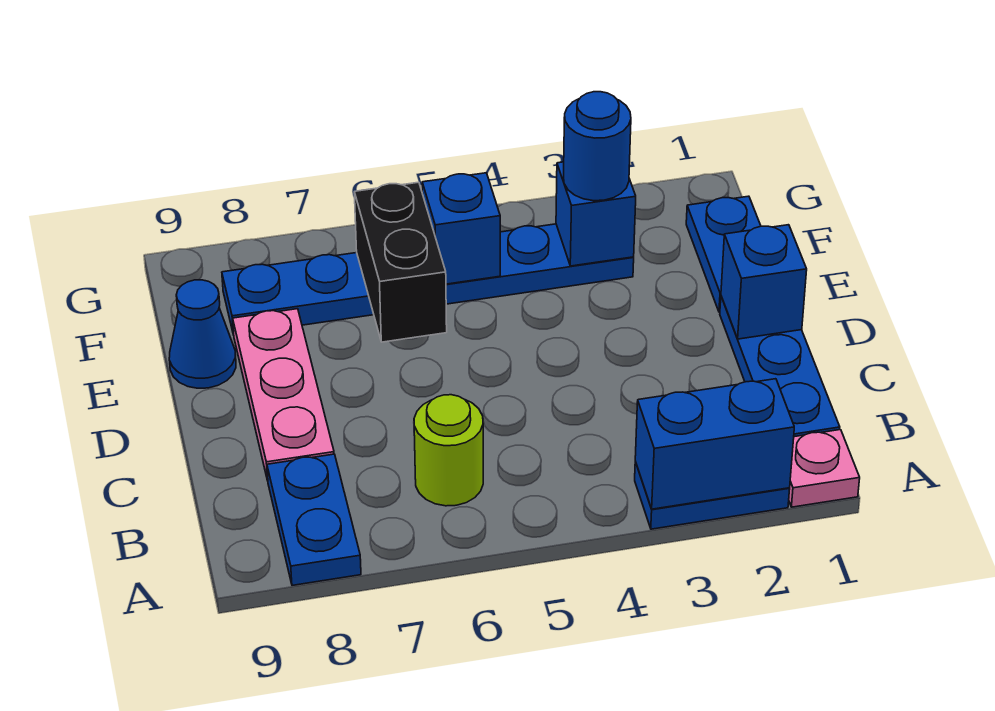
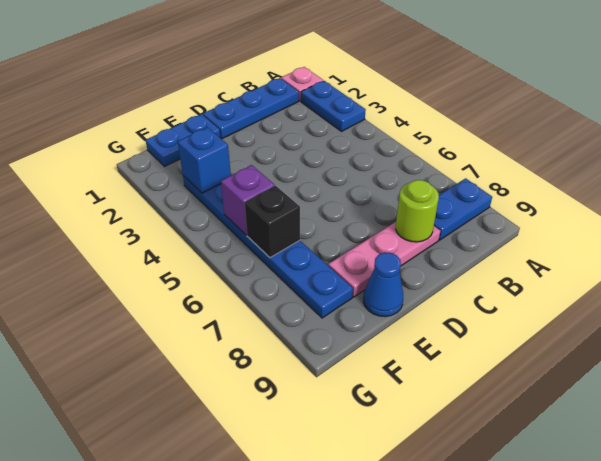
blue brick A2:A3 level 2 -> none
lime round brick B6 level 1 -> lime round brick C8 level 2
blue brick D1 level 2 -> none
black brick E6:F6 level 2 -> black brick F6 level 2
blue round brick F3 level 3 -> none
blue brick F5 level 2 -> purple brick F5 level 2

